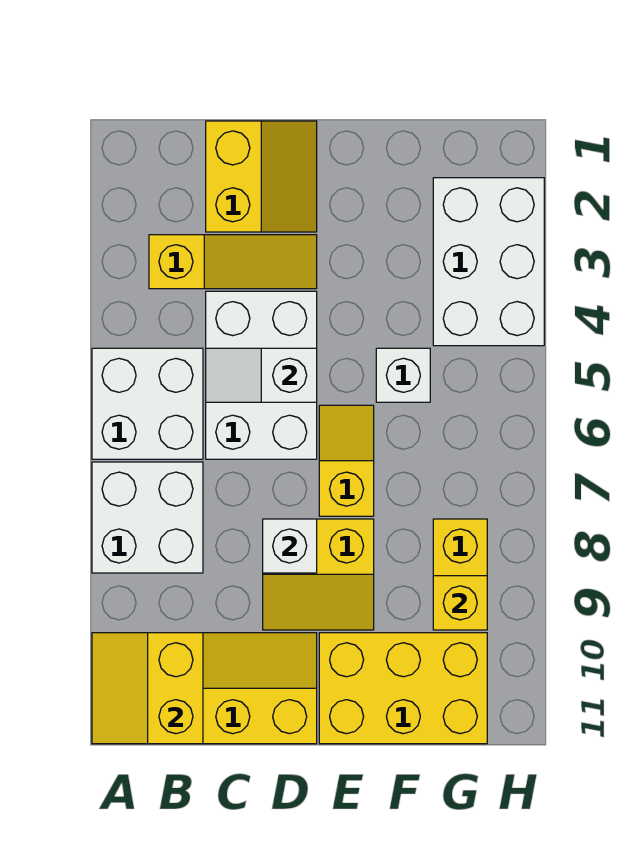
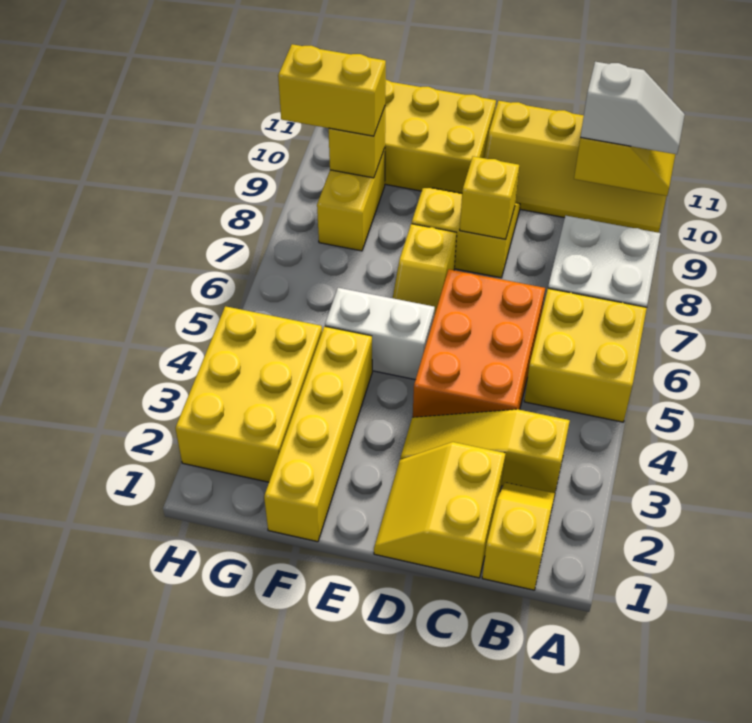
white brick A5:B6 level 1 -> yellow brick A5:B6 level 1
none -> yellow slope B1:B2 level 1 top 1
white brick C4:D6 level 1 -> orange brick C4:D6 level 1
white slope C5:D5 level 2 top D -> white slope A10:B10 level 3 top B
white brick D8 level 2 -> yellow brick D8 level 2
none -> yellow brick F1:F4 level 1
white brick F5 level 1 -> white brick E5:F5 level 1
white brick G2:H4 level 1 -> yellow brick G2:H4 level 1
none -> yellow brick G9:H9 level 3

